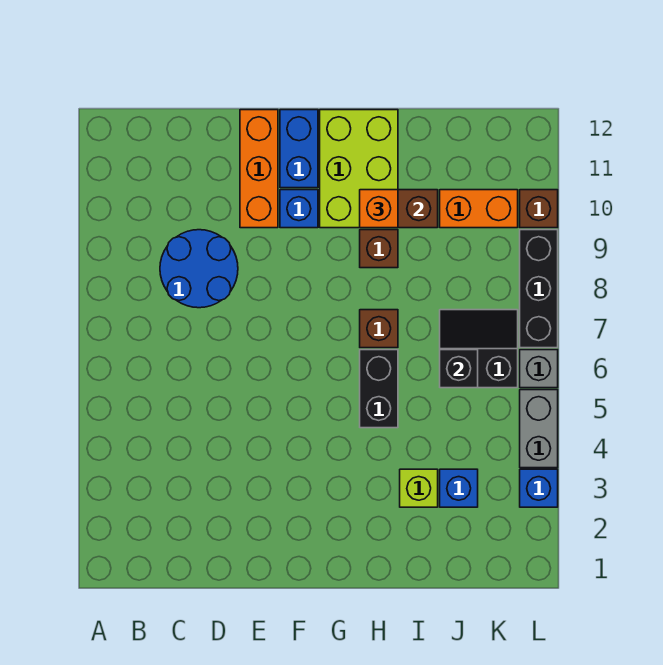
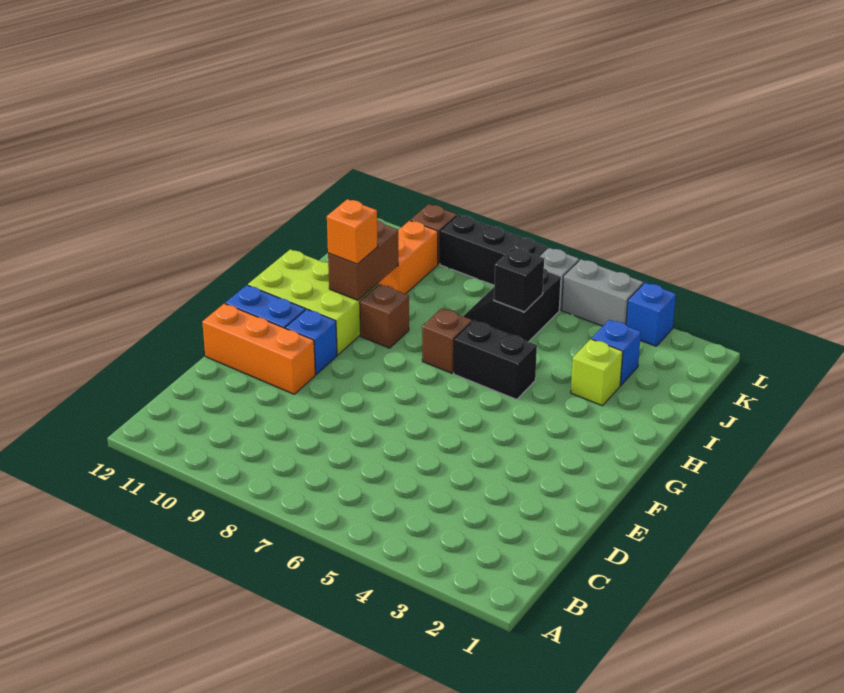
blue round brick C8:D9 level 1 -> none

